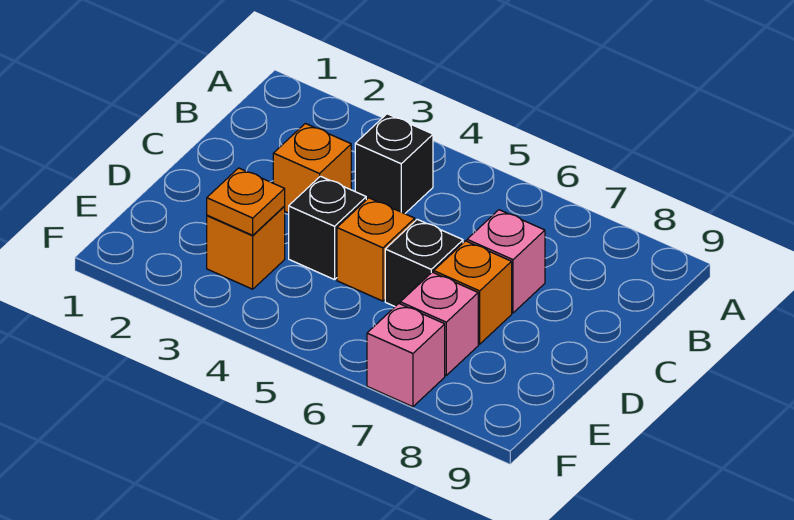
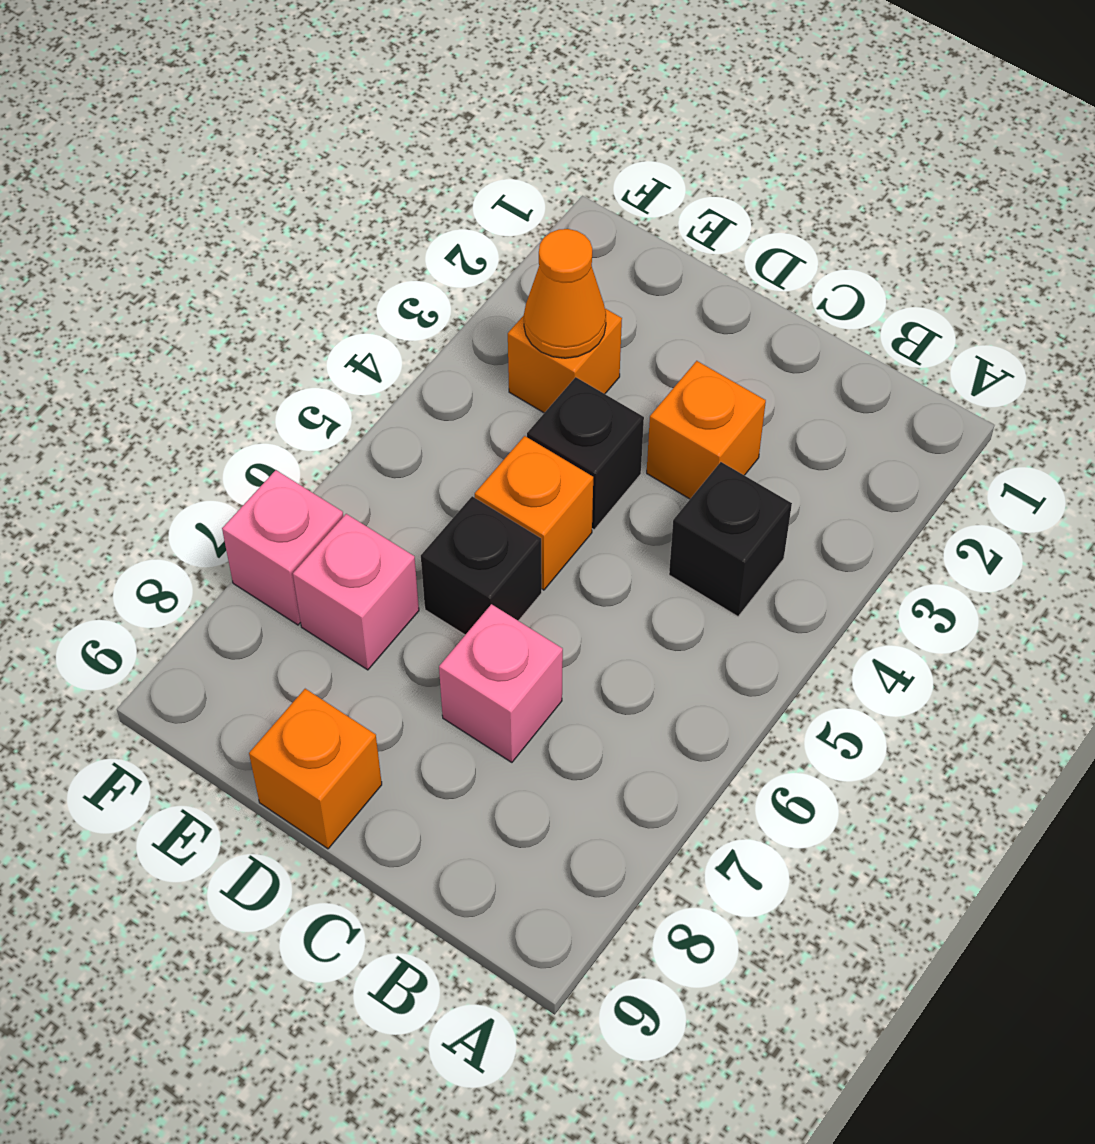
orange brick D7 level 1 -> orange brick D9 level 1
orange plate E3 level 2 -> orange cone E3 level 2

